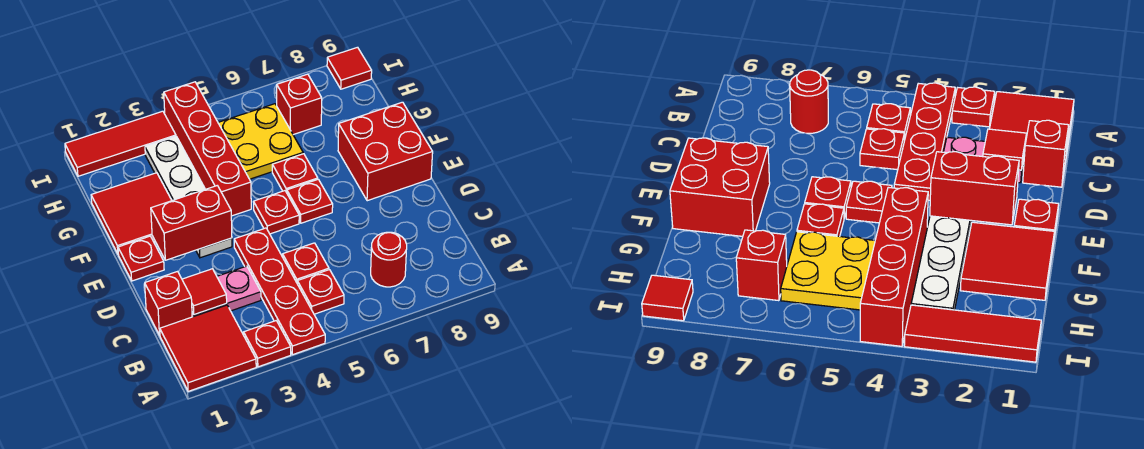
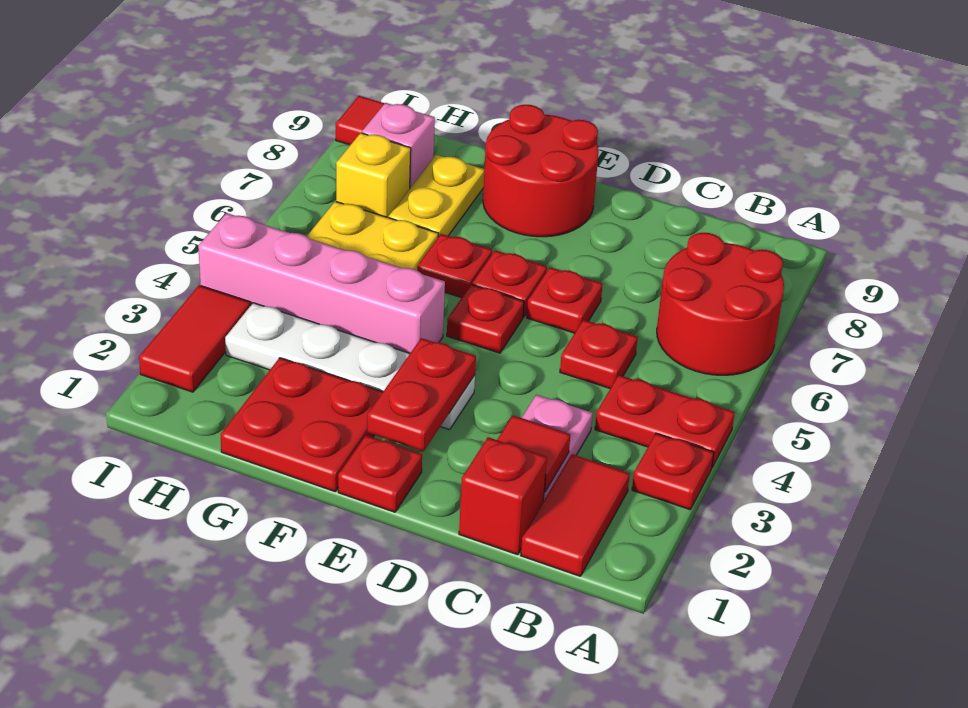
red tile A1:B2 level 1 -> red tile B1:B2 level 1
red plate A4:D4 level 1 -> red plate A4:B4 level 1
red plate B5 level 1 -> red plate D6 level 1
red round brick B7 level 1 -> red round brick A6:B7 level 1
red brick E2:E3 level 2 -> red plate E2:E3 level 2
red brick E8:F9 level 1 -> red round brick E8:F9 level 1
red tile F1:G2 level 1 -> red plate F1:G2 level 1
red brick F4:I4 level 1 -> pink brick F4:I4 level 1
none -> yellow plate G7:G8 level 1
red brick H7 level 1 -> yellow brick H7 level 1
none -> pink brick H8 level 1
red tile I1:I3 level 1 -> red tile I2:I3 level 1

